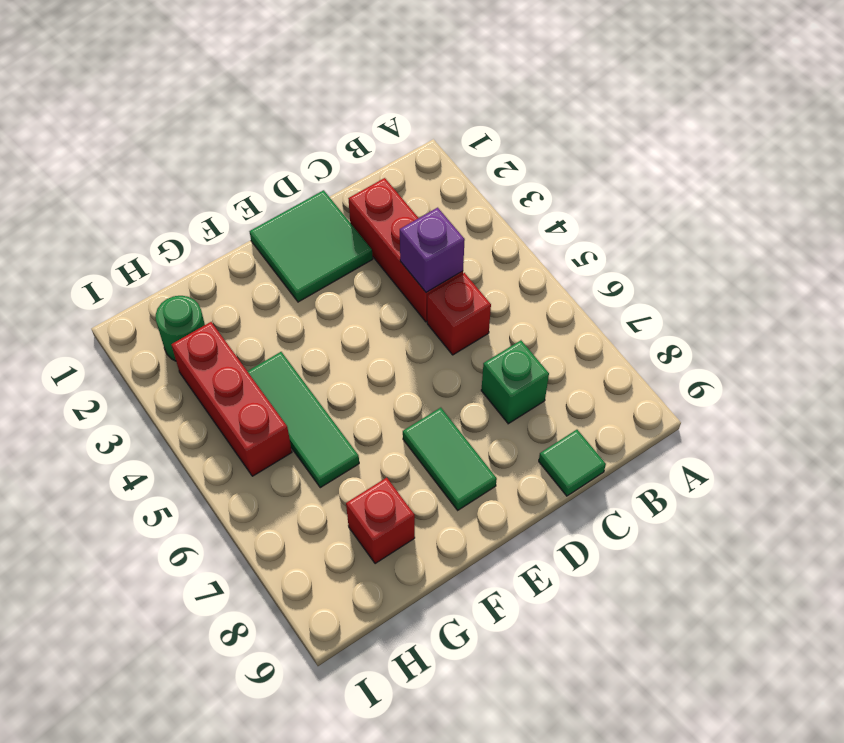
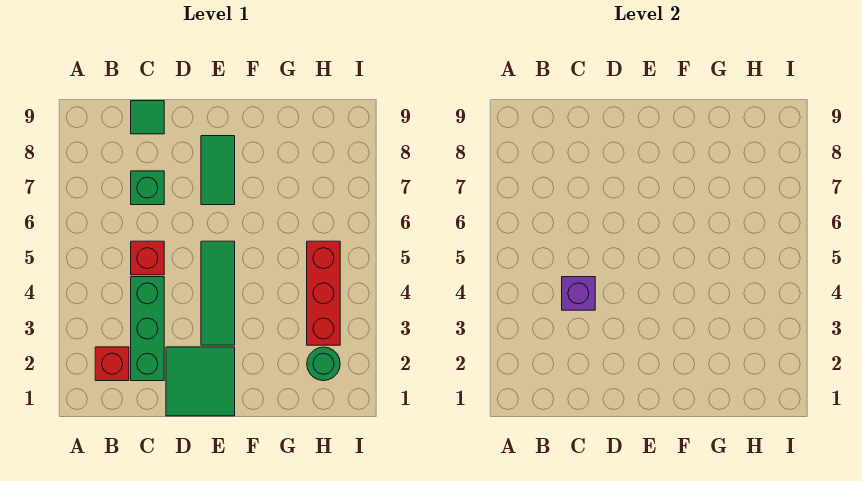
red brick C2:C4 level 1 -> green brick C2:C4 level 1
green tile G4:G6 level 1 -> green tile E3:E5 level 1
red brick G8 level 1 -> red brick B2 level 1

